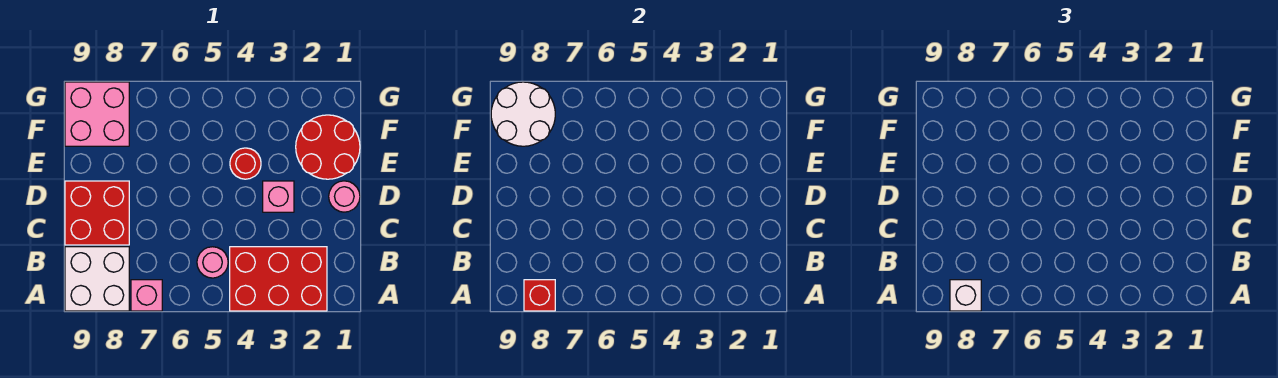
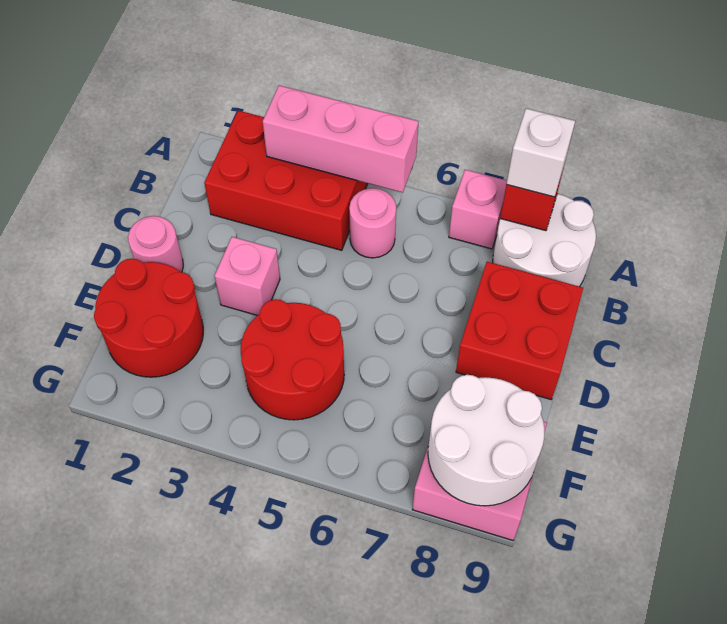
none -> pink brick A3:A5 level 2
white brick A8:B9 level 1 -> white round brick A8:B9 level 1
red round brick E4 level 1 -> red round brick E4:F5 level 1

